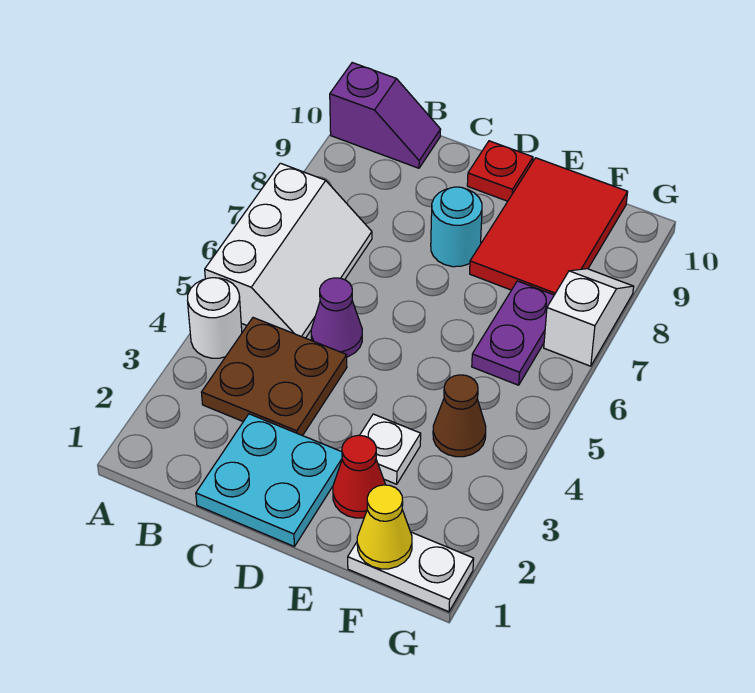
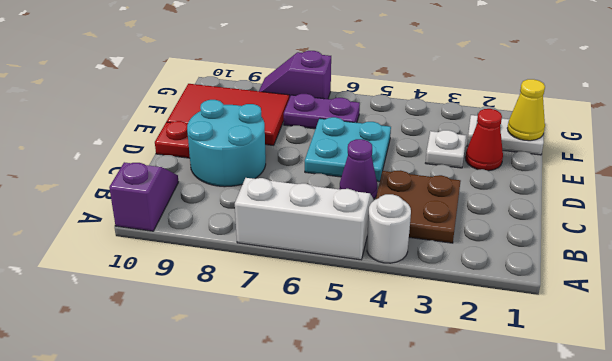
cyan plate C1:D2 level 1 -> cyan plate D5:E6 level 1
cyan round brick D8 level 1 -> cyan round brick C8:D9 level 1
white plate F1:G1 level 1 -> white plate F1:F2 level 1
brown cone F4 level 1 -> none
white slope G7:G8 level 1 top 7 -> purple slope G7:G8 level 1 top 7

